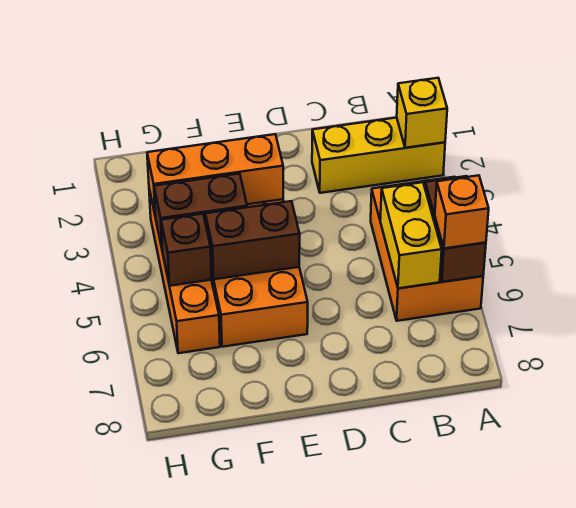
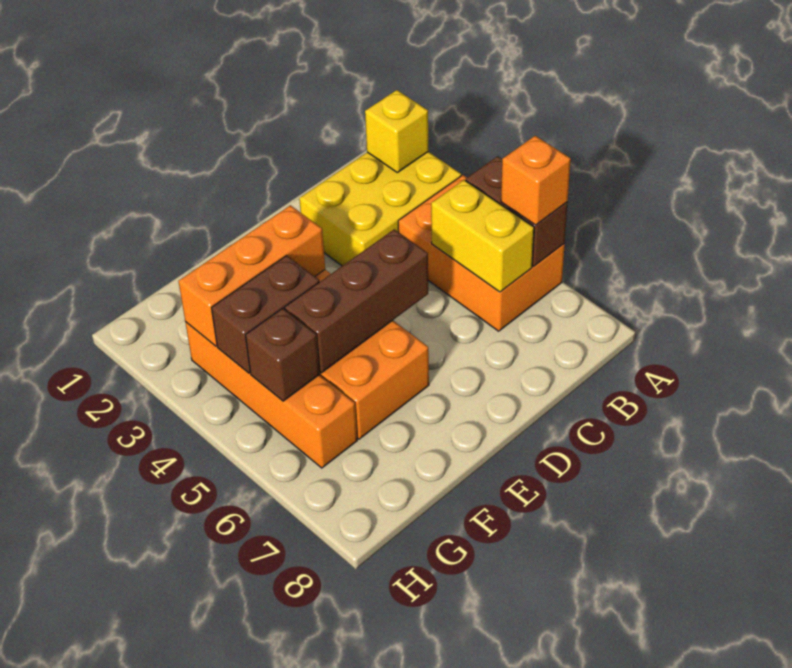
yellow brick A2:C2 level 1 -> yellow brick A2:C3 level 1
brown brick E5:F5 level 2 -> brown brick D5:F5 level 2

